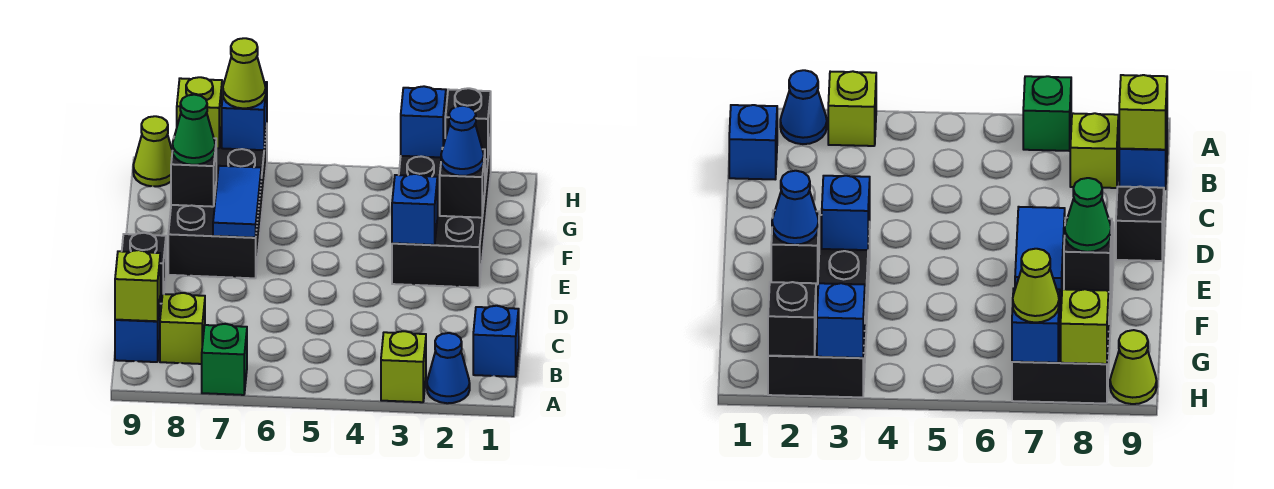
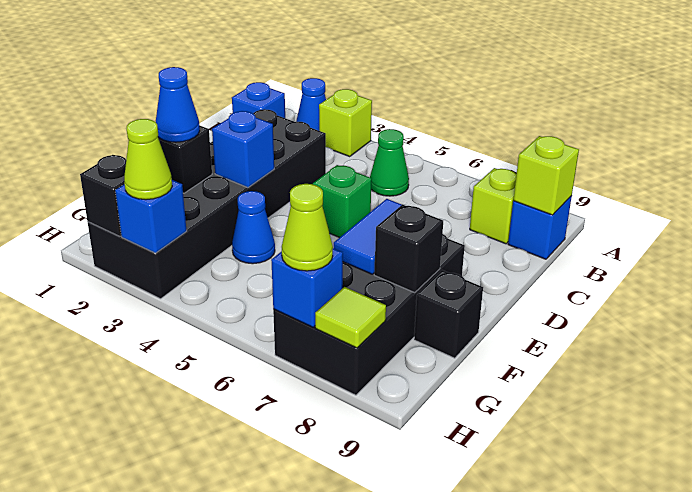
green brick A7 level 1 -> green brick D5 level 1
black brick D9 level 1 -> black brick F9 level 1
black brick E2:H3 level 1 -> black brick C2:H3 level 1
none -> blue cone F4 level 1
green cone F8 level 3 -> green cone B5 level 1
lime brick H8 level 2 -> lime tile H8 level 2
lime cone H9 level 1 -> lime cone H3 level 3

